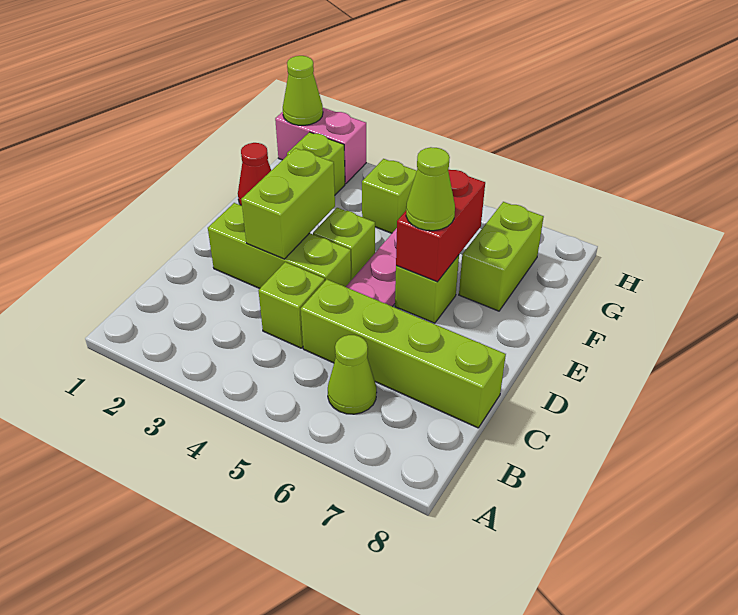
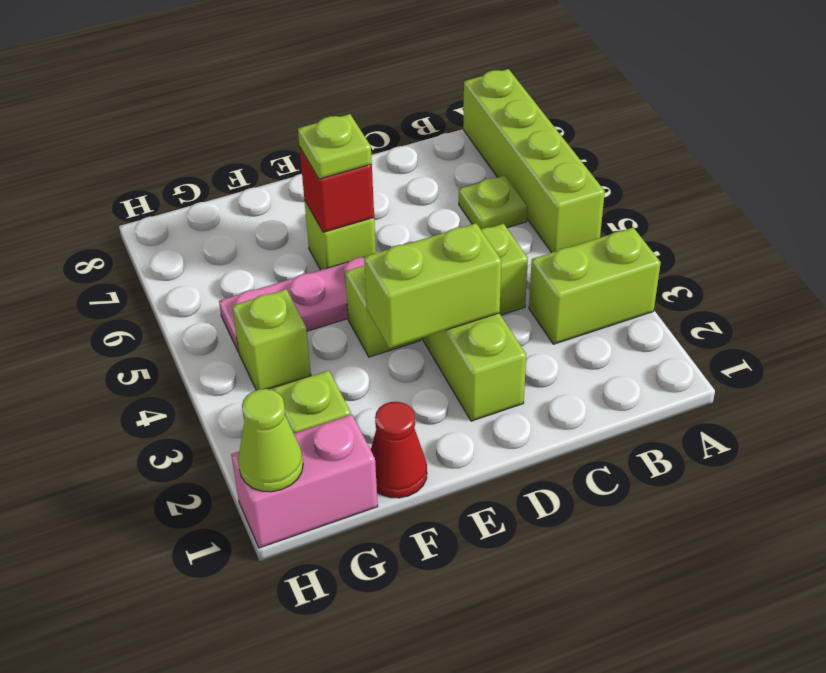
lime cone B6 level 1 -> lime plate B6 level 1
lime brick C5:C8 level 1 -> lime brick A5:A8 level 1
red brick E6:F6 level 2 -> red brick E6 level 2
lime cone E6 level 3 -> lime plate E6 level 3
lime brick F7:G7 level 1 -> lime brick A3:B3 level 1
pink brick H1:H2 level 1 -> pink brick G1:H1 level 1

